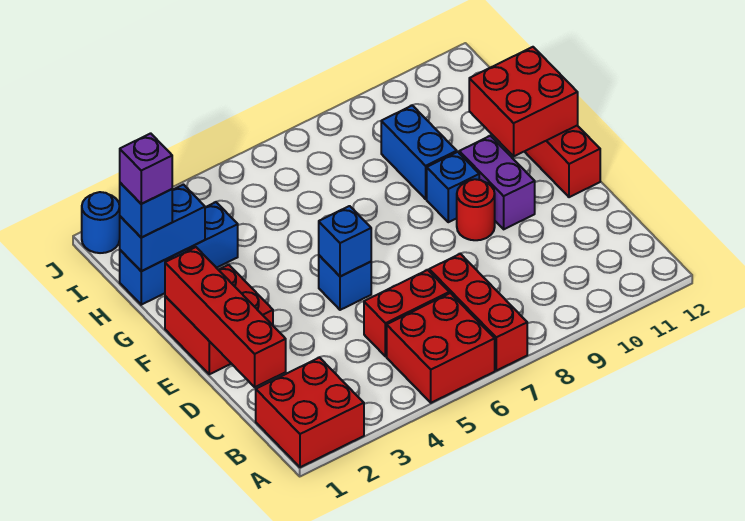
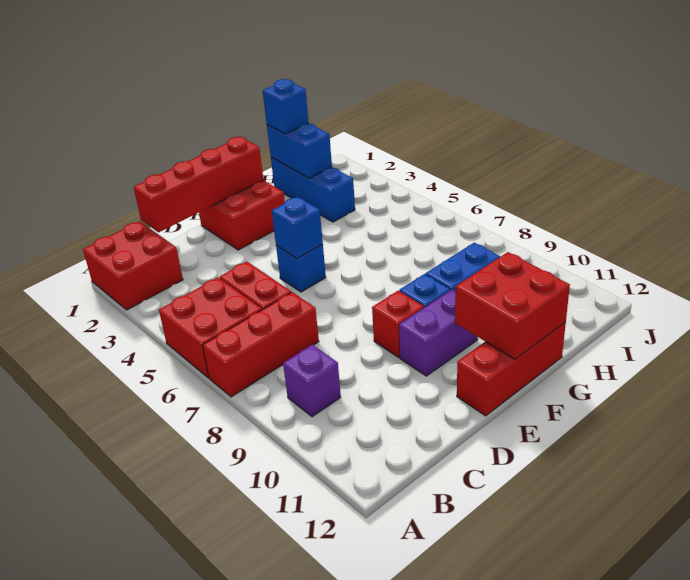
red round brick E9 level 1 -> red brick E9 level 1
purple brick H1 level 4 -> purple brick B9 level 1
blue round brick J1 level 1 -> none

